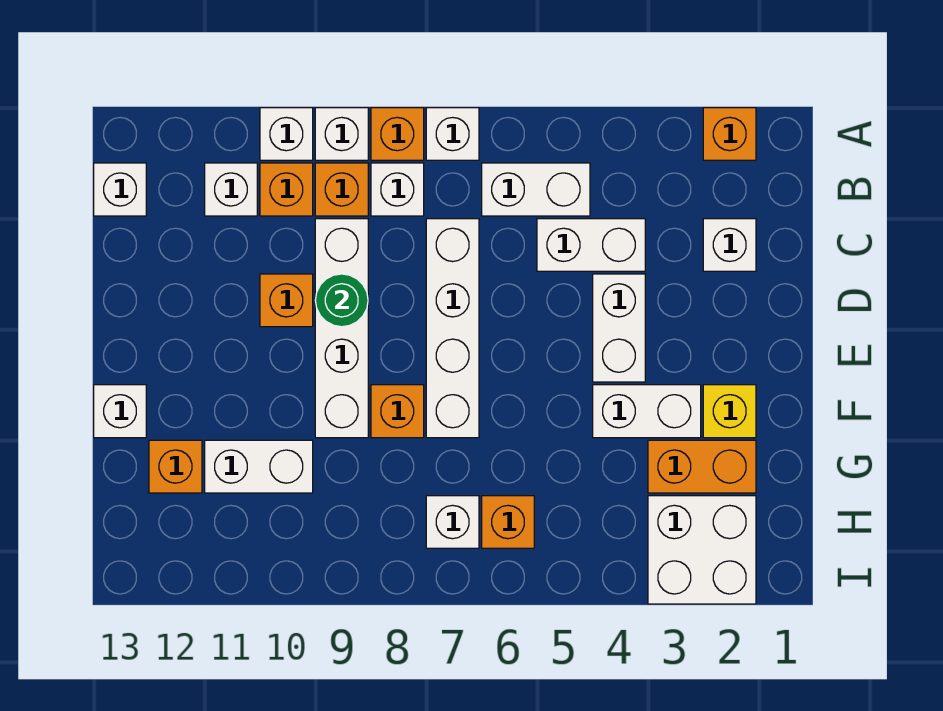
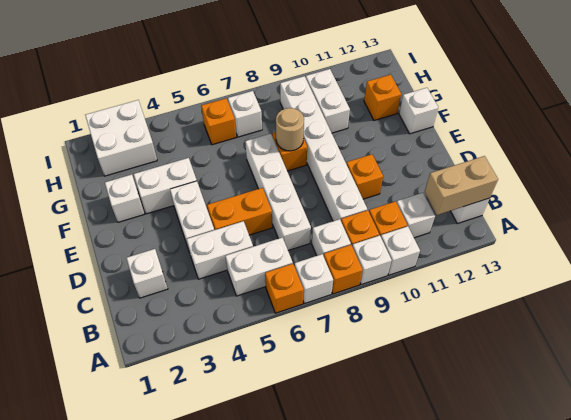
orange brick A2 level 1 -> orange brick A6 level 1
none -> tan brick B12:B13 level 2
white brick C9:F9 level 1 -> white brick C9:H9 level 1
green round brick D9 level 2 -> none
yellow brick F2 level 1 -> white brick F2 level 1
none -> tan round brick F8 level 2
orange brick G2:G3 level 1 -> orange brick D5:D6 level 1
white brick G10:G11 level 1 -> white brick G10:H10 level 1

